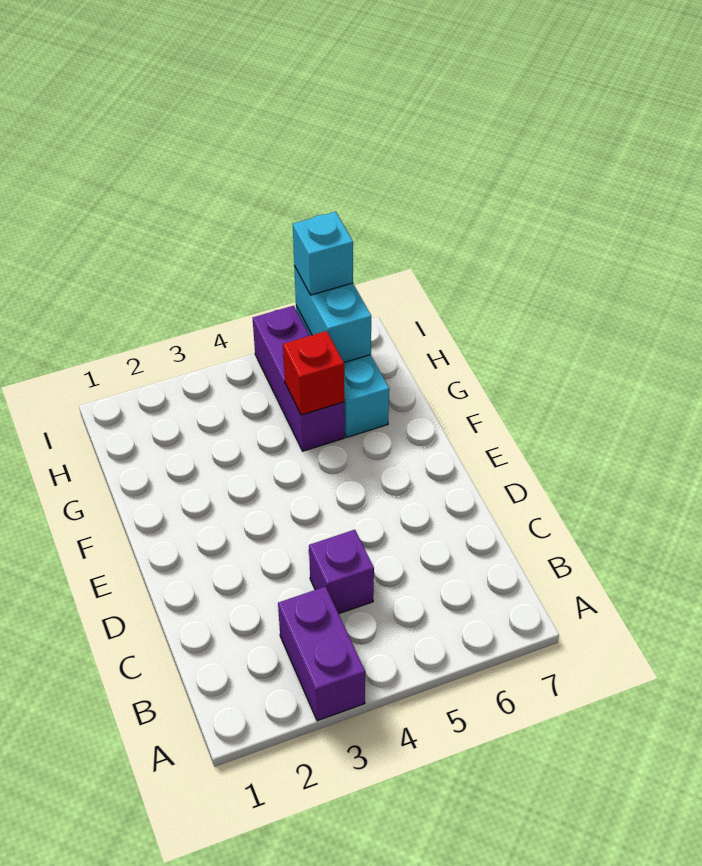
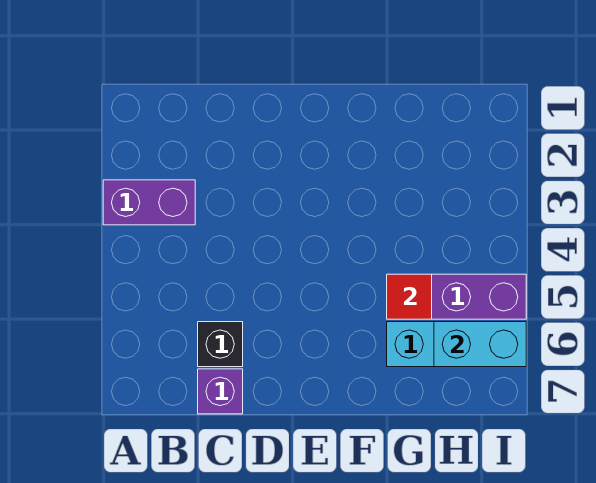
purple brick C4 level 1 -> purple brick C7 level 1
none -> black brick C6 level 1
red brick G5 level 2 -> red tile G5 level 2
cyan brick I6 level 3 -> none

